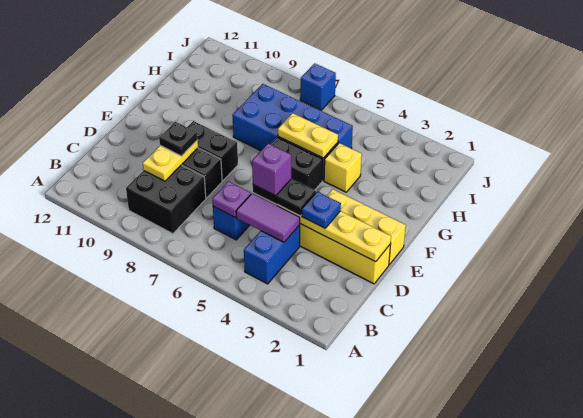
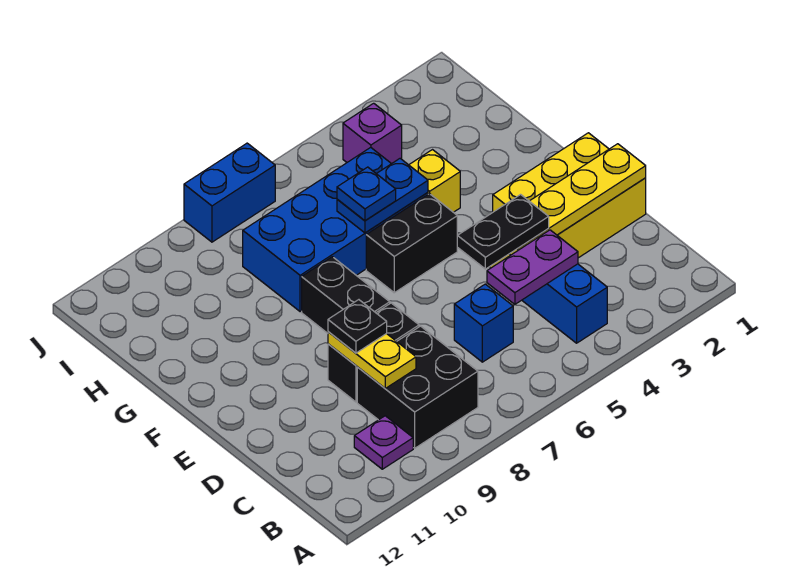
purple tile C4:C5 level 2 -> purple plate C4:C5 level 2
purple plate C6 level 2 -> purple plate B10 level 1
blue plate D3 level 3 -> blue plate G6 level 3
purple brick D5 level 4 -> purple brick I4 level 1
black brick E8:E9 level 1 -> black brick E8:F8 level 1
yellow plate G5:G6 level 2 -> blue plate G5:G6 level 2
blue brick J7 level 1 -> blue brick J7:J8 level 1

